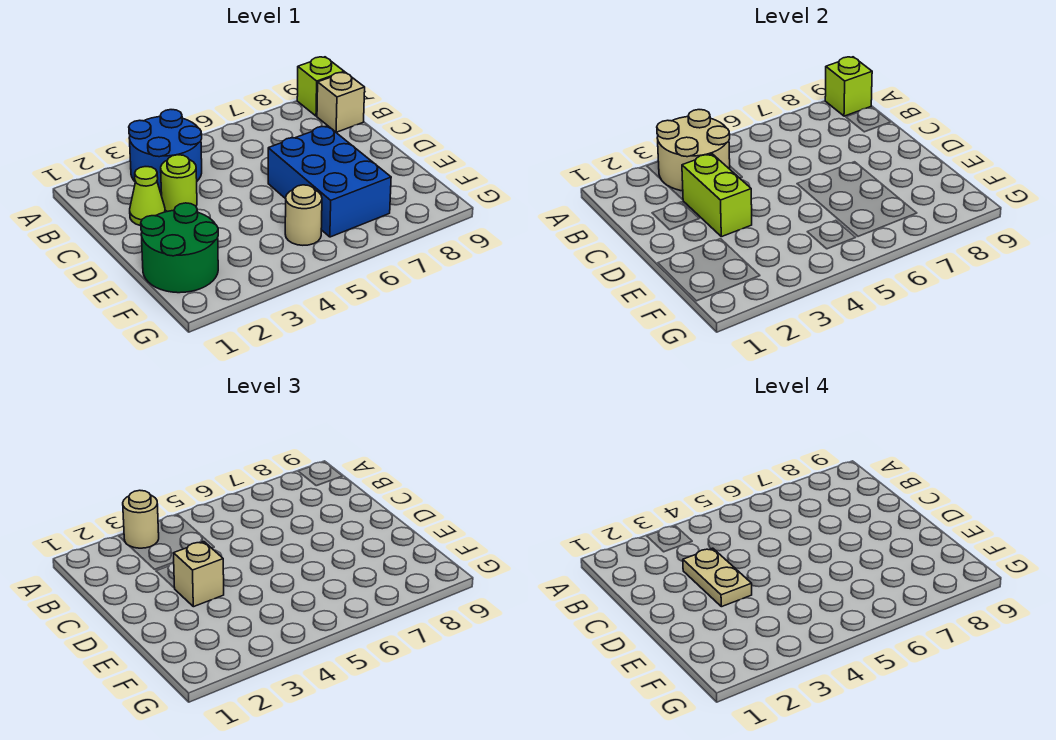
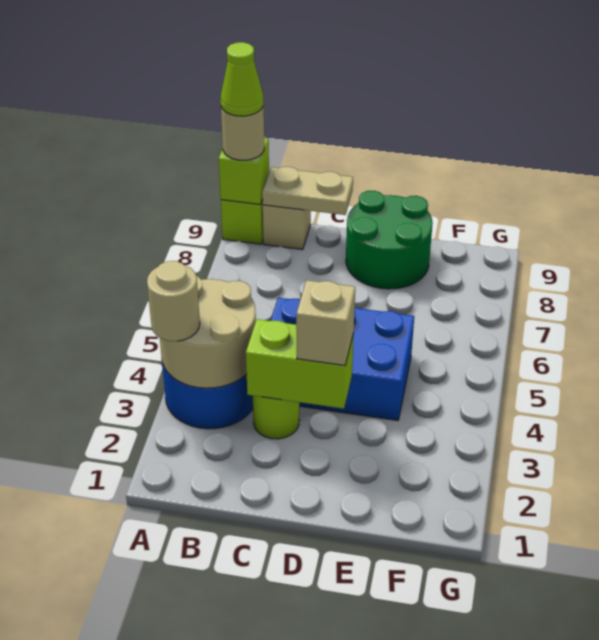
lime cone C2 level 1 -> lime cone A9 level 4
tan plate C3:D3 level 4 -> tan plate B9:C9 level 2
blue brick D6:F7 level 1 -> blue brick C4:E5 level 1
green round brick E1:F2 level 1 -> green round brick D8:E9 level 1
tan round brick F5 level 1 -> tan round brick A9 level 3

